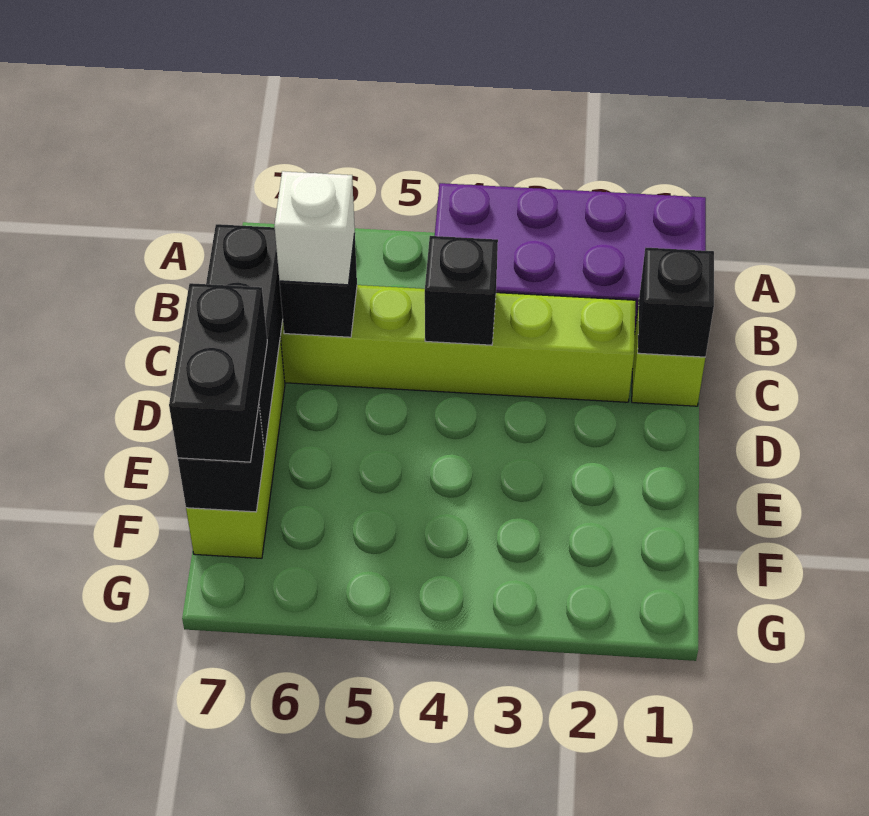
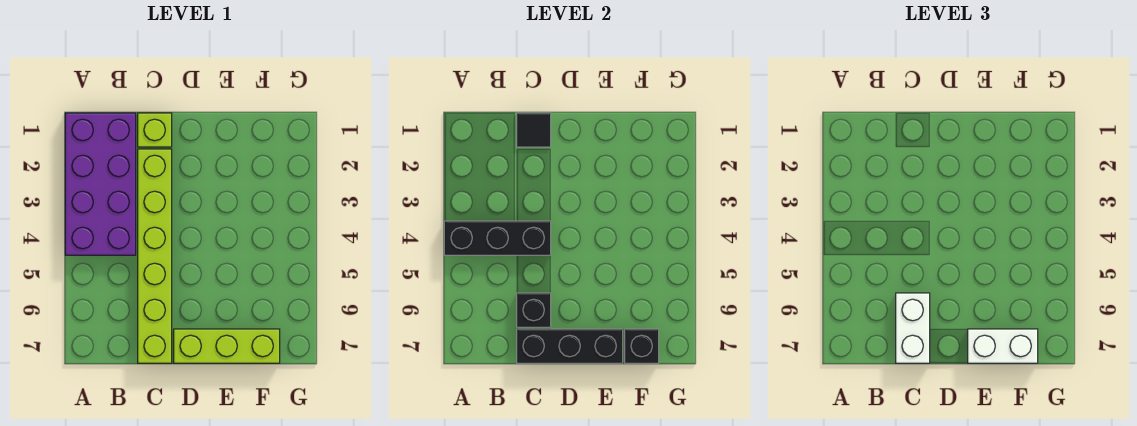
black brick C1 level 2 -> black tile C1 level 2
black brick C4 level 2 -> black brick A4:C4 level 2
white brick C6 level 3 -> white brick C6:C7 level 3
black brick E7:F7 level 3 -> white brick E7:F7 level 3

